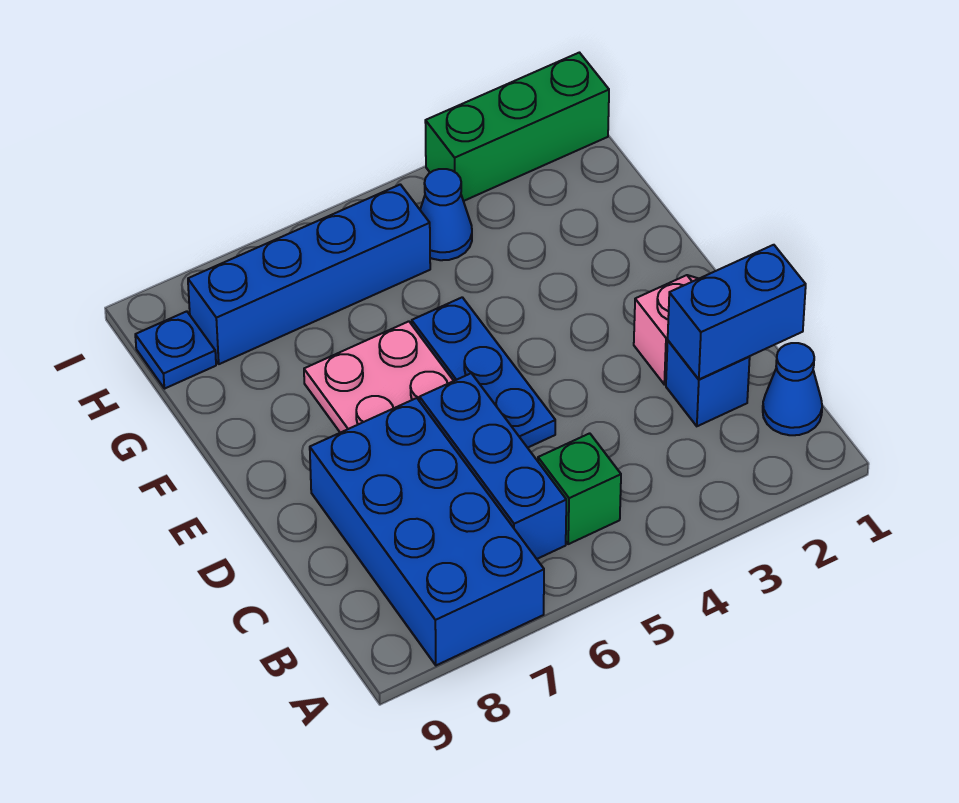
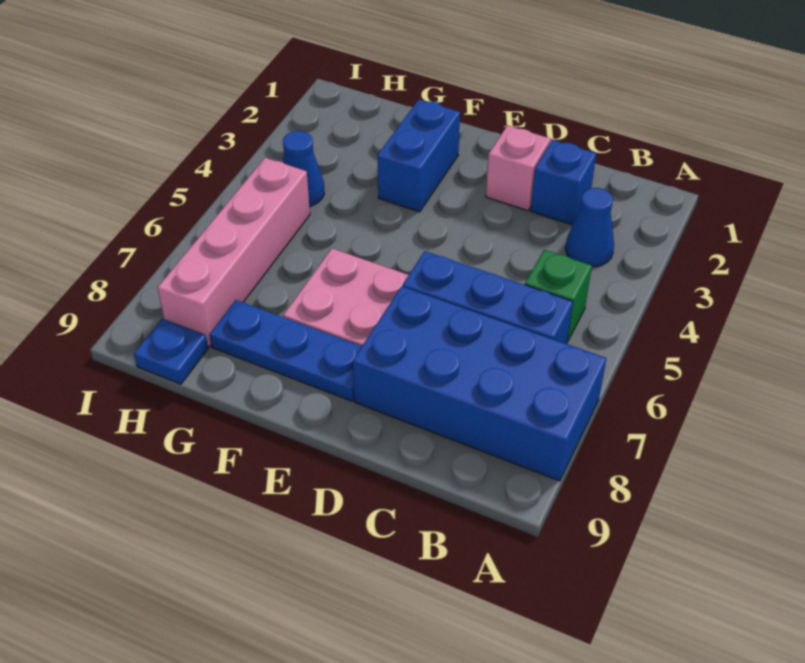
blue cone B1 level 1 -> blue cone B3 level 1
blue brick C1:C2 level 2 -> blue brick F2:F3 level 1
blue plate D5:F5 level 1 -> blue plate E8:G8 level 1
blue brick H5:H8 level 1 -> pink brick H5:H8 level 1
green brick I1:I3 level 1 -> none

